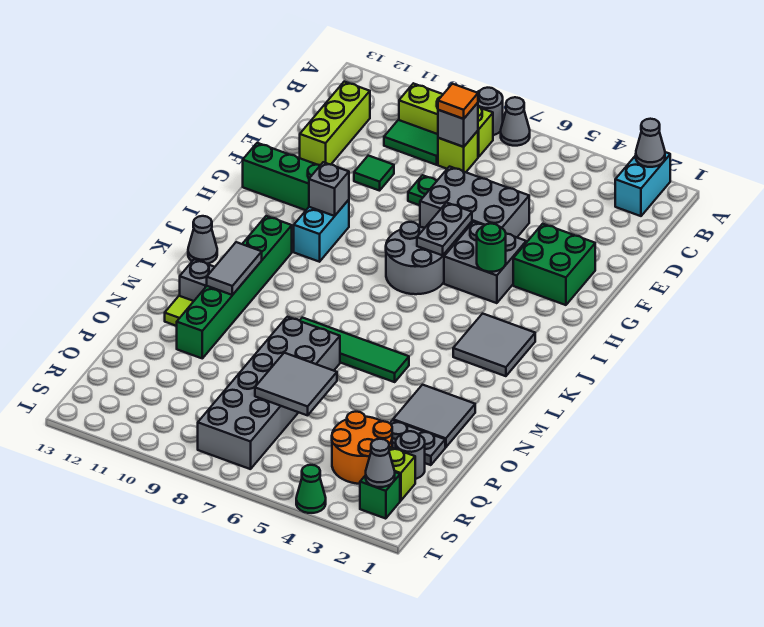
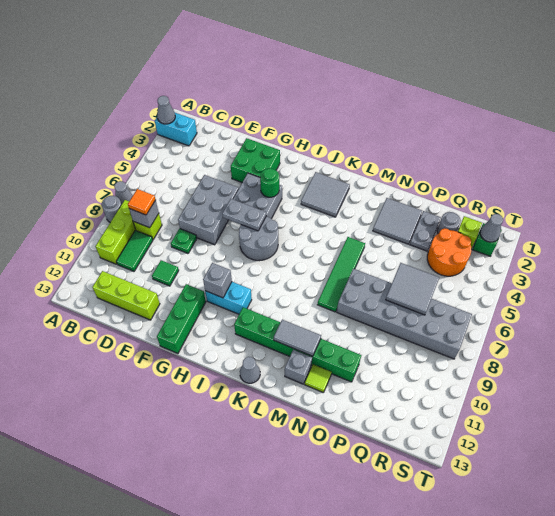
green cone T4 level 1 -> none

